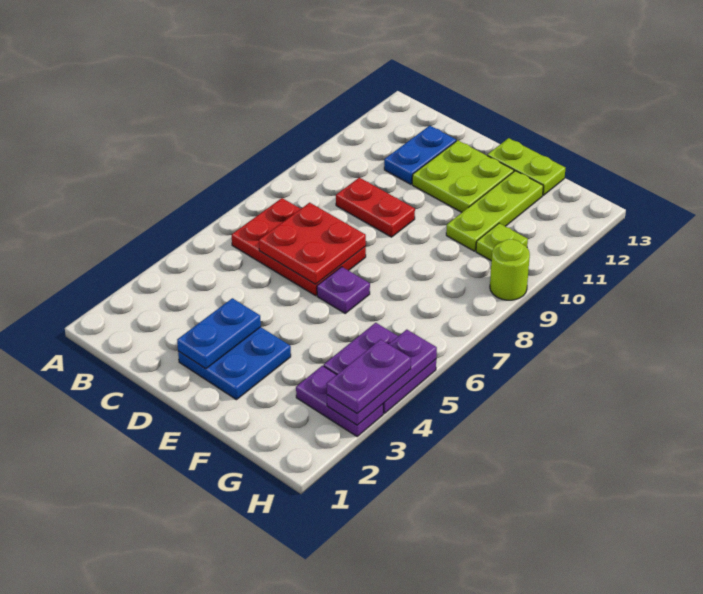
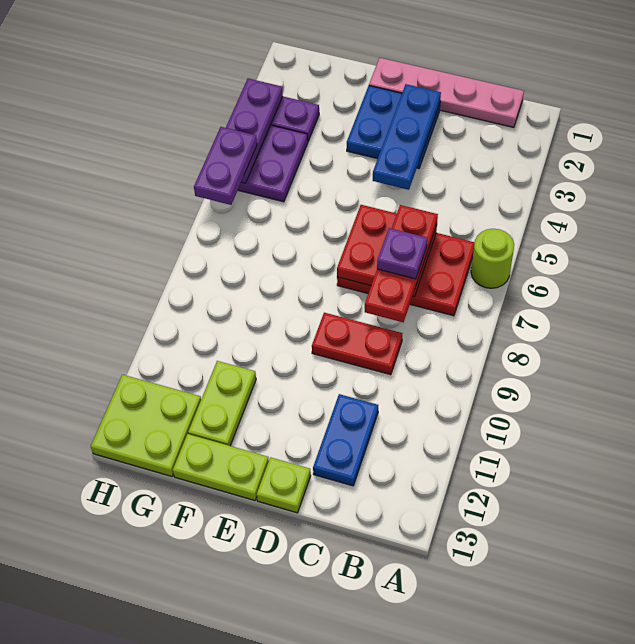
none -> pink plate B1:E1 level 1
none -> red plate C6:C8 level 3
blue plate D2:D3 level 2 -> blue plate D2:D4 level 2
lime plate D11:E12 level 1 -> lime plate G12:H13 level 1
purple plate E6 level 1 -> purple plate C7 level 4
lime plate F10:F12 level 1 -> lime plate F11:F12 level 1
lime plate G10 level 1 -> lime plate D13 level 1
purple plate H3:H4 level 3 -> purple plate H5:H6 level 3
lime round brick H9 level 1 -> lime round brick A6 level 1

